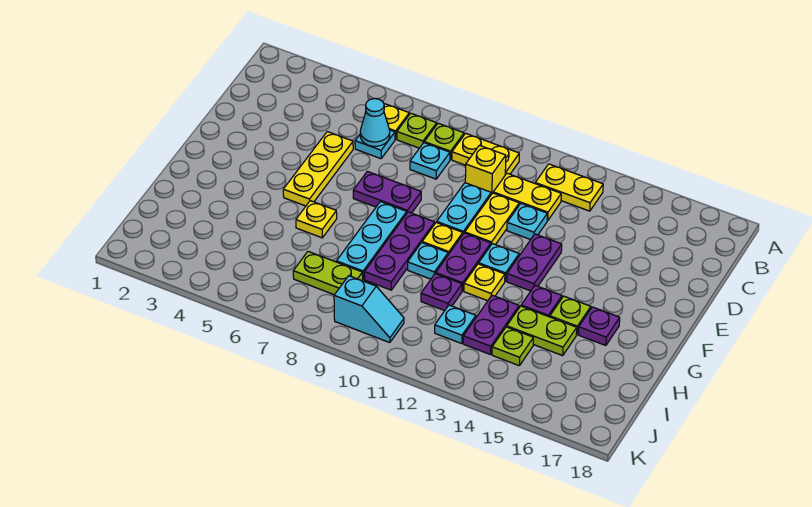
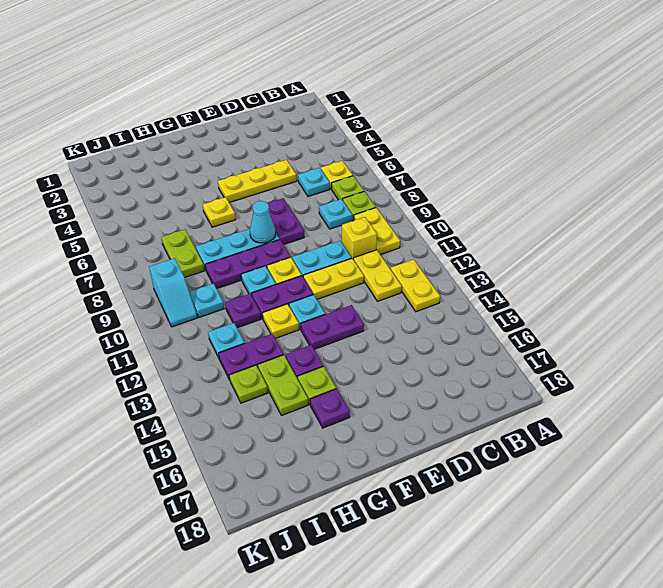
cyan cone C6 level 2 -> cyan cone F8 level 2
cyan plate D12 level 1 -> cyan plate I10 level 1

